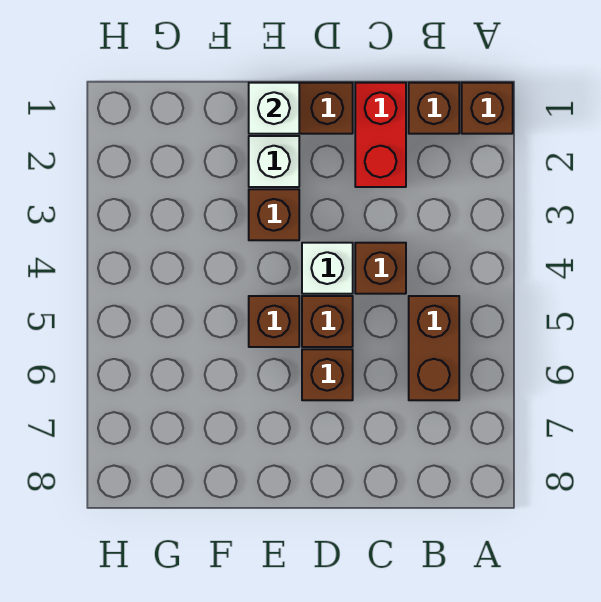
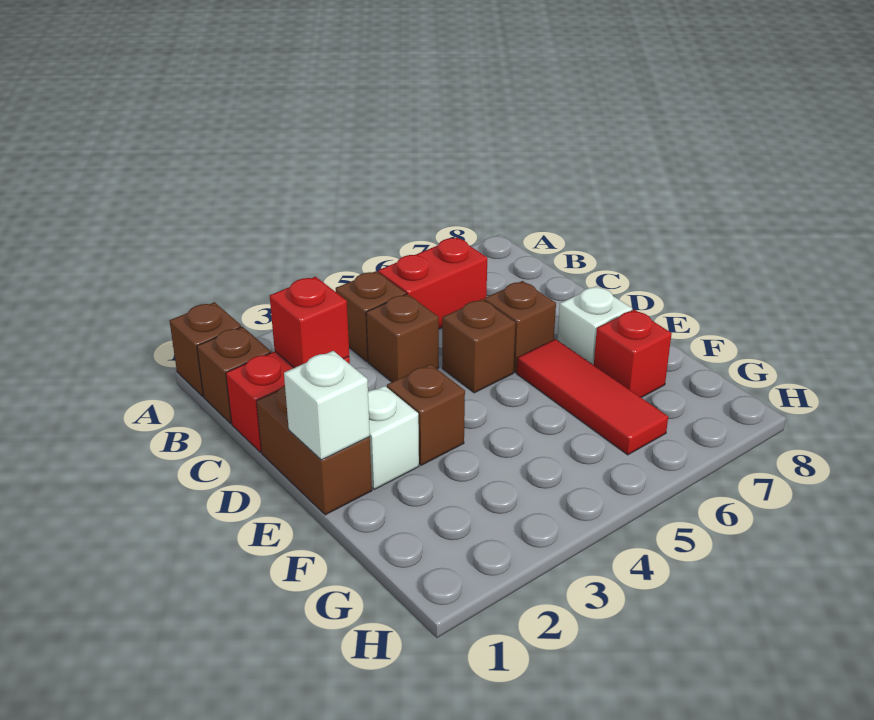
brown brick B5:B6 level 1 -> red brick B5:B6 level 1
none -> red brick C2 level 2
white brick D4 level 1 -> white brick E7 level 1
brown brick E5 level 1 -> brown brick B4 level 1
none -> red tile E6:G6 level 1
none -> red brick F7 level 1

